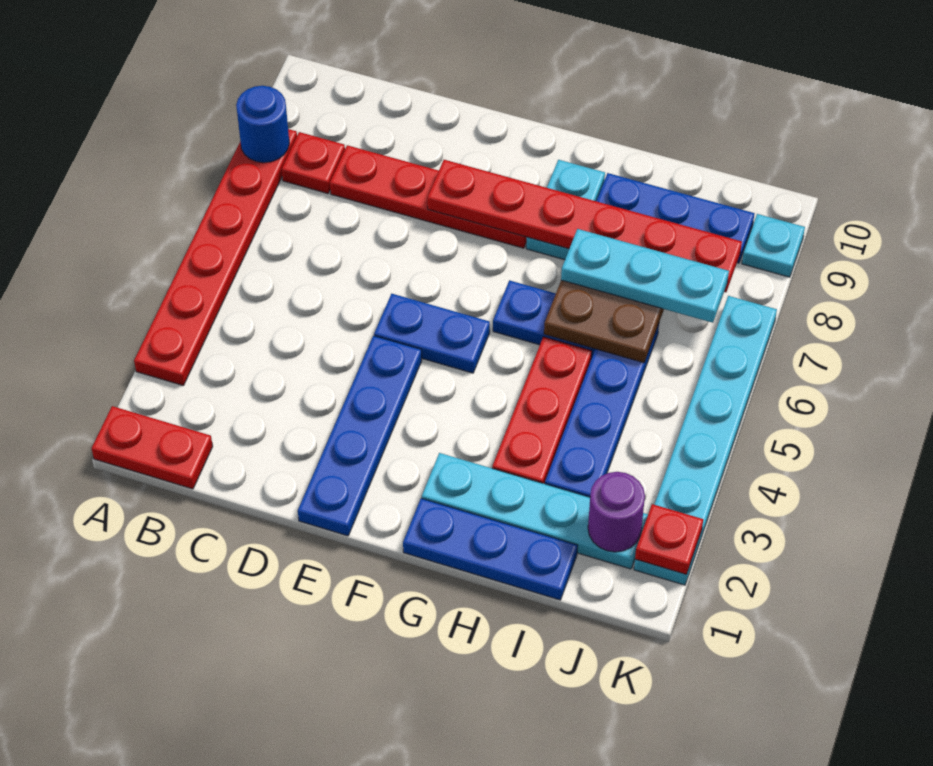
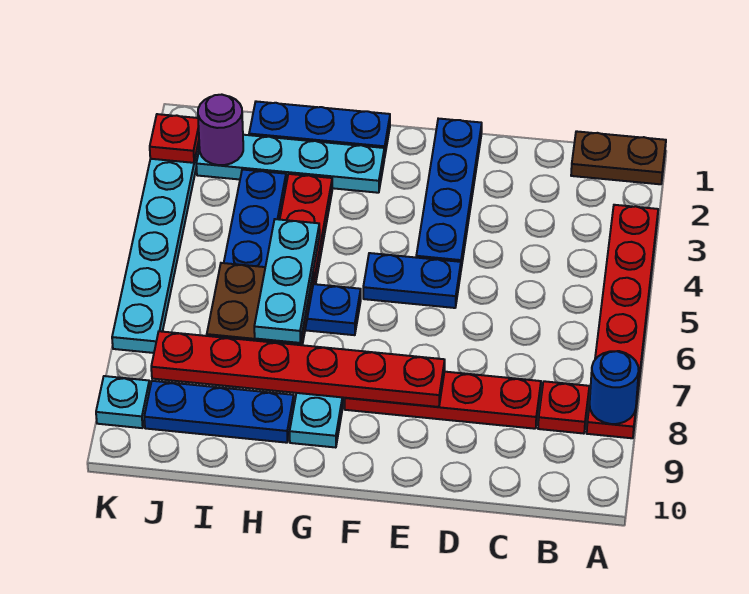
red plate A1:B1 level 1 -> brown plate A1:B1 level 1
cyan plate H7:J7 level 3 -> cyan plate H5:H7 level 3

